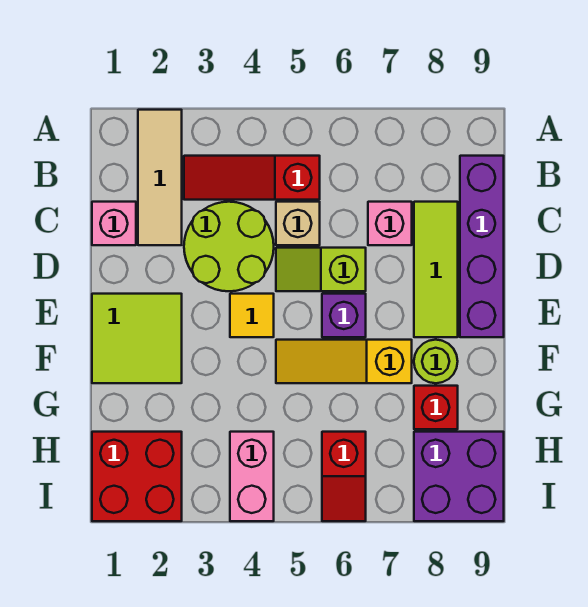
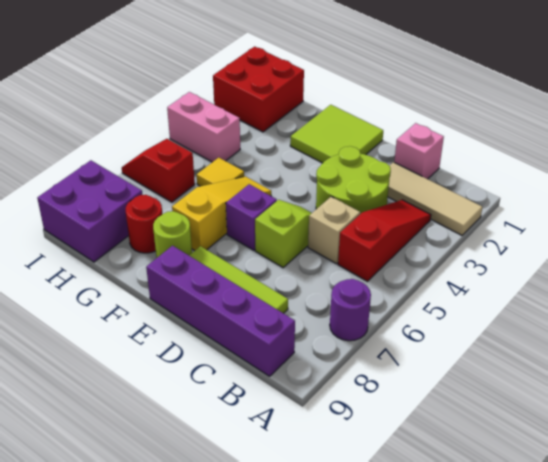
none -> purple round brick A7 level 1
pink brick C7 level 1 -> none
yellow tile E4 level 1 -> yellow tile G5 level 1
red brick G8 level 1 -> red round brick G8 level 1

